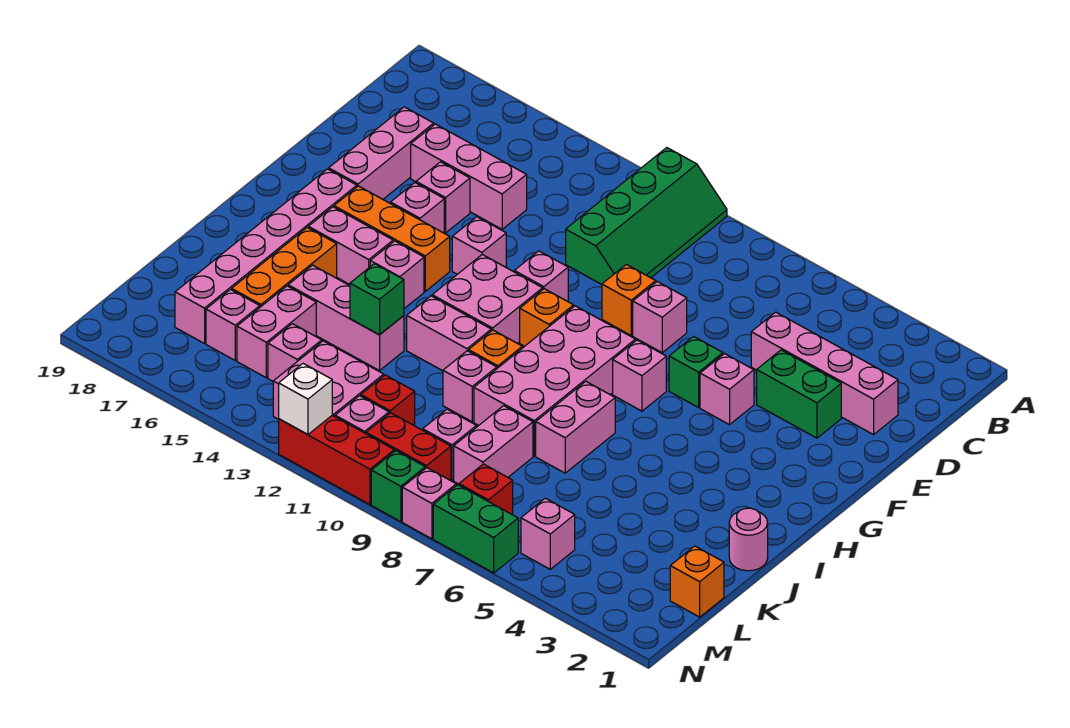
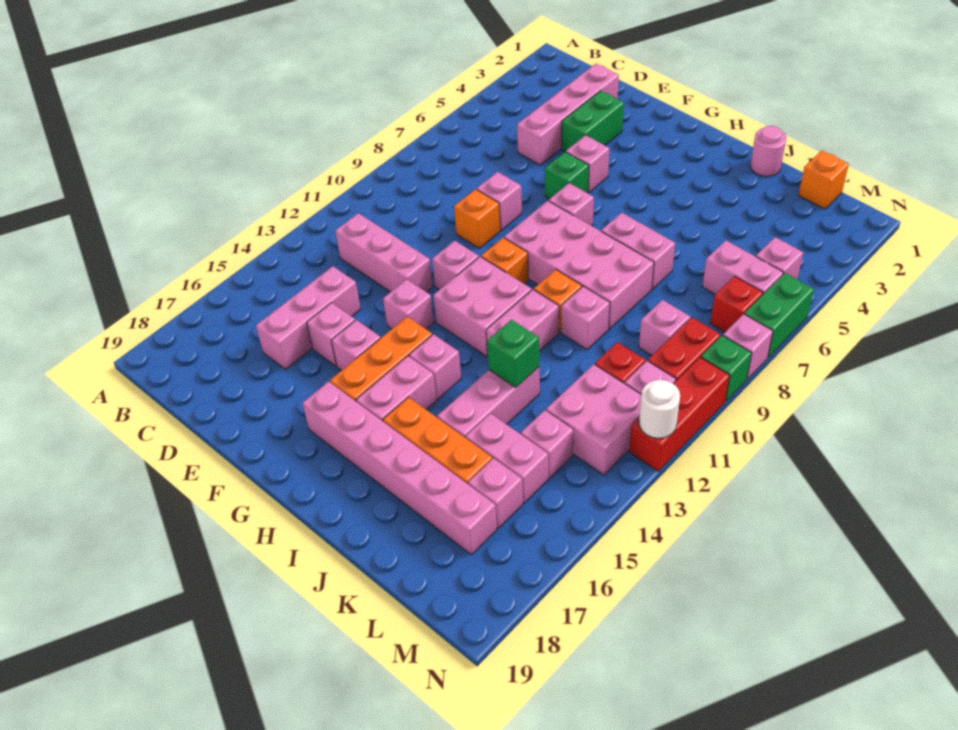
green slope A10:D11 level 1 top 11 -> none
pink brick D17:F17 level 1 -> pink brick C12:E12 level 1
pink brick K8:L8 level 1 -> pink brick L6:M6 level 1
white brick N12 level 2 -> white round brick N12 level 2

